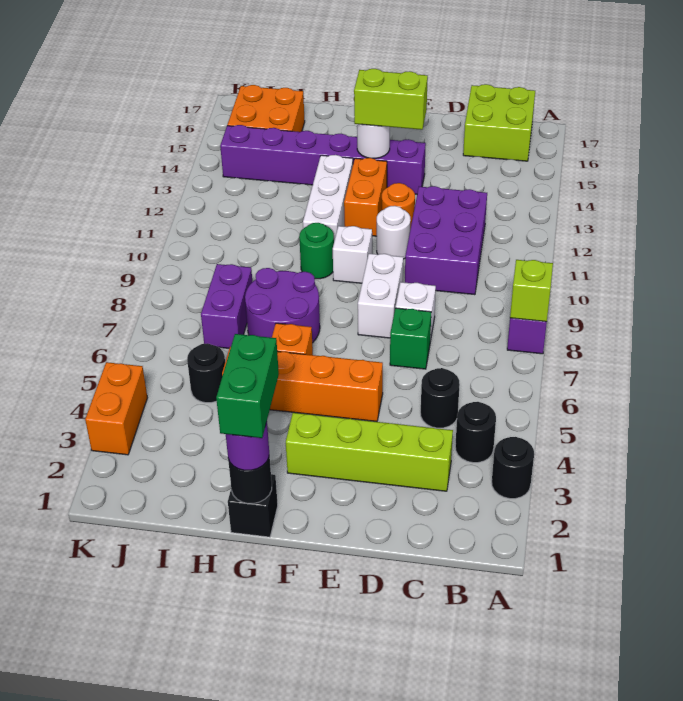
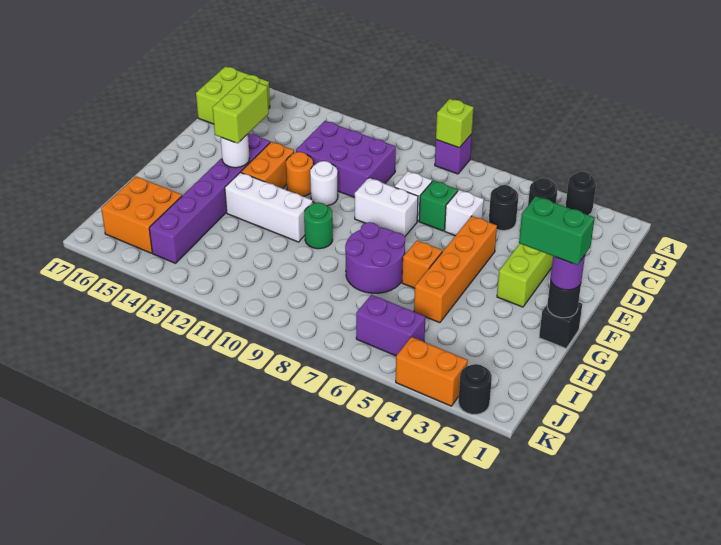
white brick F10 level 1 -> white brick D6 level 1
orange brick F12:F13 level 1 -> orange brick E13:F13 level 1
black round brick I5 level 1 -> black round brick K2 level 1
purple brick I7:I8 level 1 -> purple brick J5:J6 level 1

